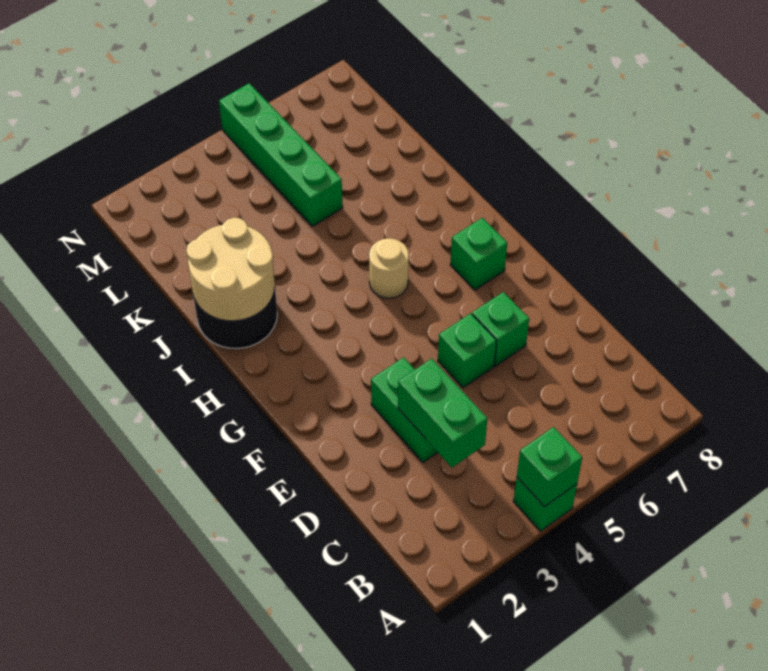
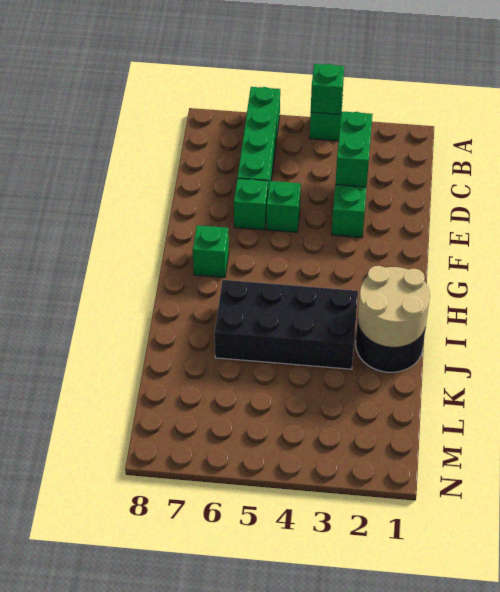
tan round brick H5 level 1 -> none
none -> black brick I3:J6 level 1
green brick K5:N5 level 1 -> green brick A6:D6 level 1

